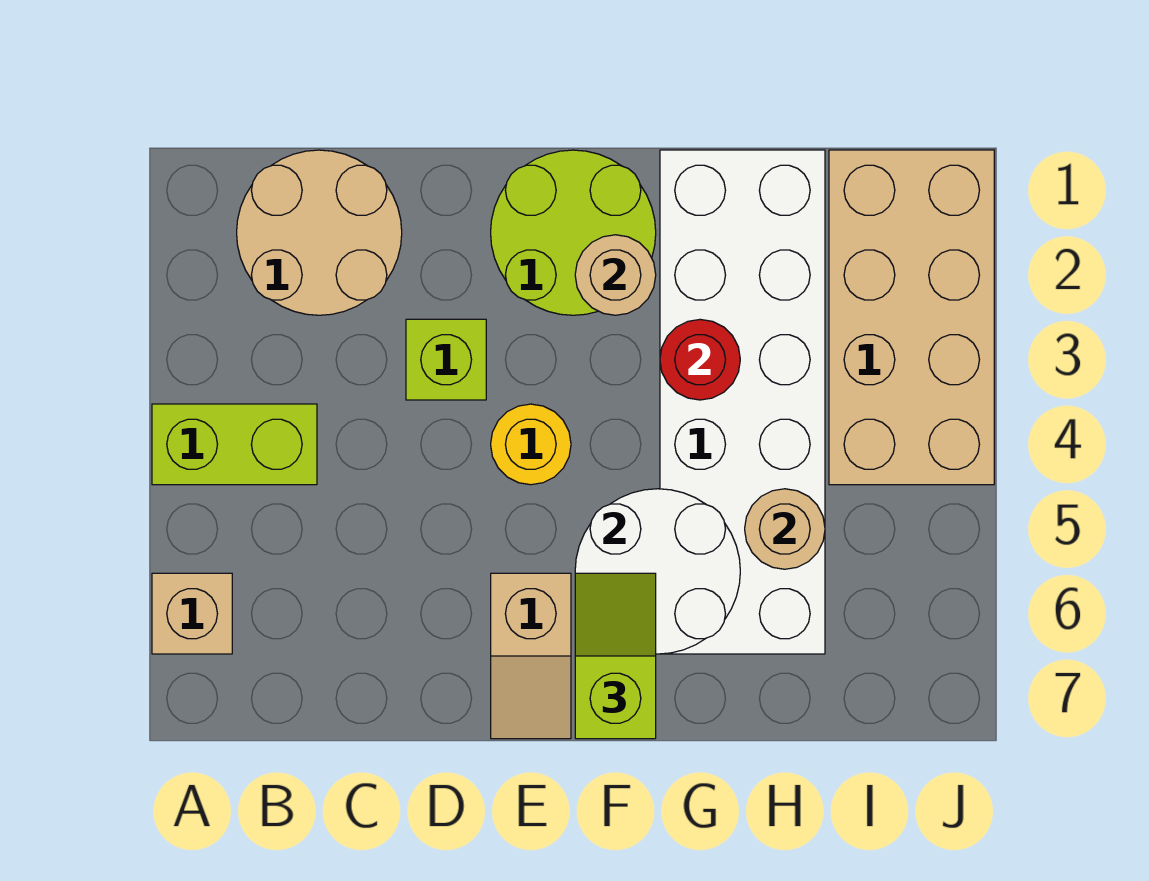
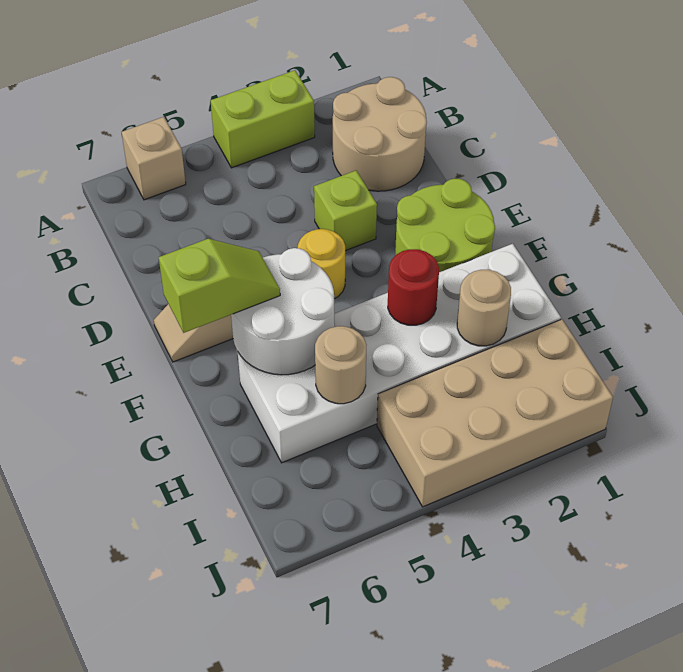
lime brick A4:B4 level 1 -> lime brick A3:A4 level 1
tan round brick F2 level 2 -> tan round brick H2 level 2

